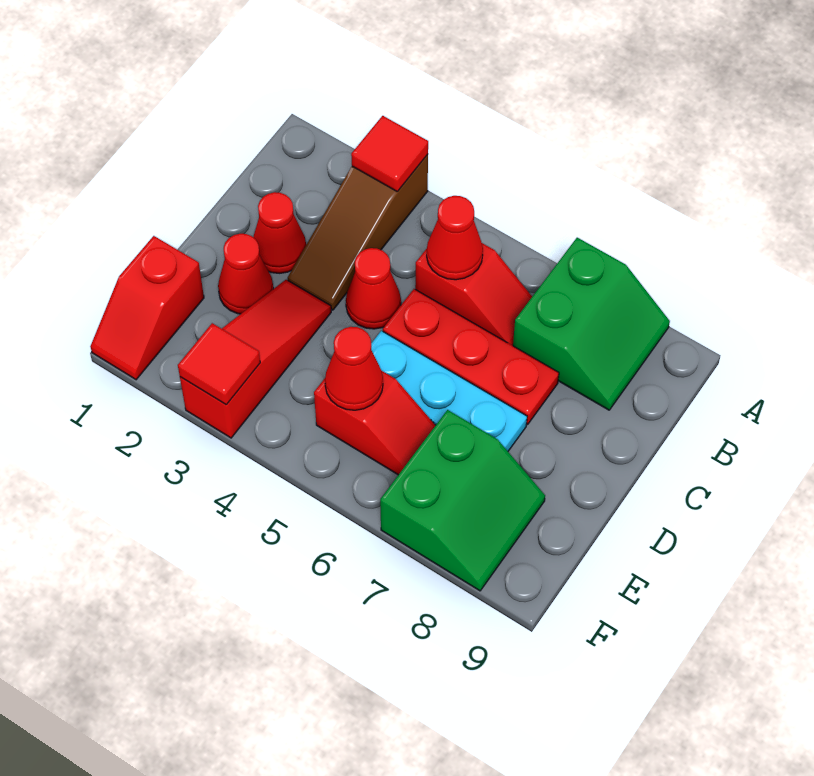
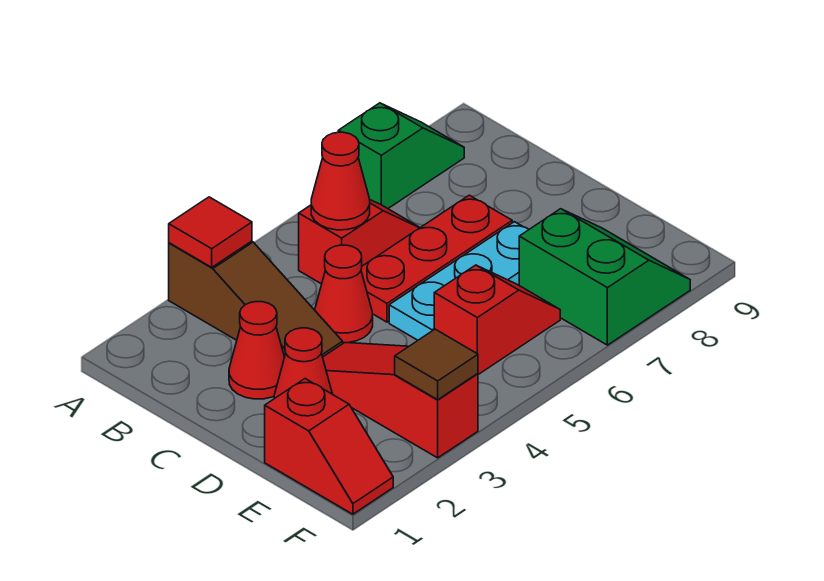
green slope A7:B8 level 1 top 7 -> green slope A7:A8 level 1 top 7
red cone E5 level 2 -> none
red tile F3 level 2 -> brown tile F3 level 2

